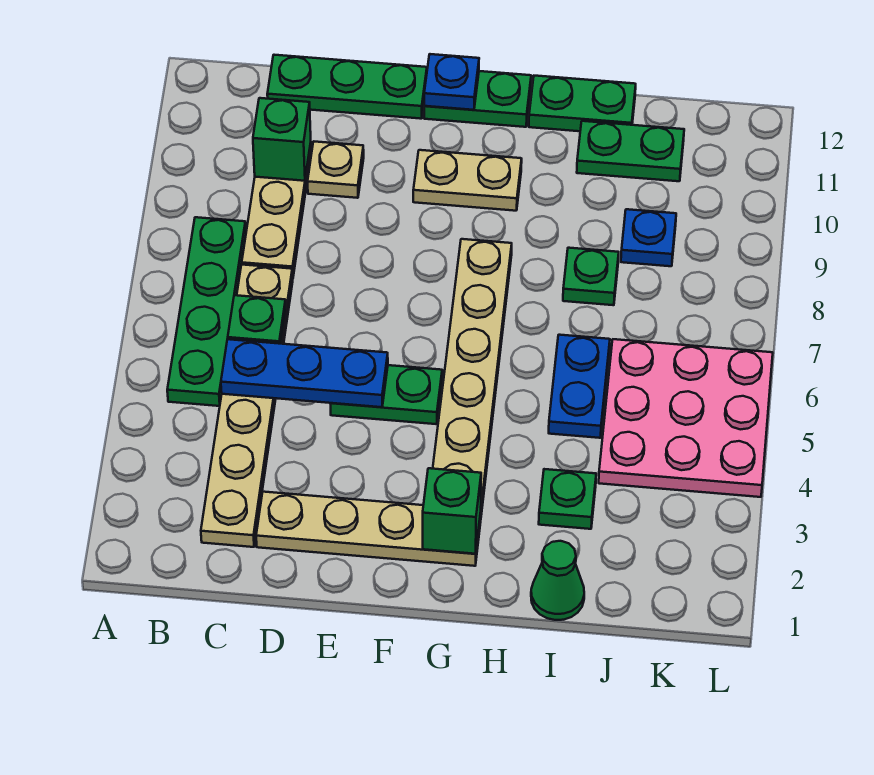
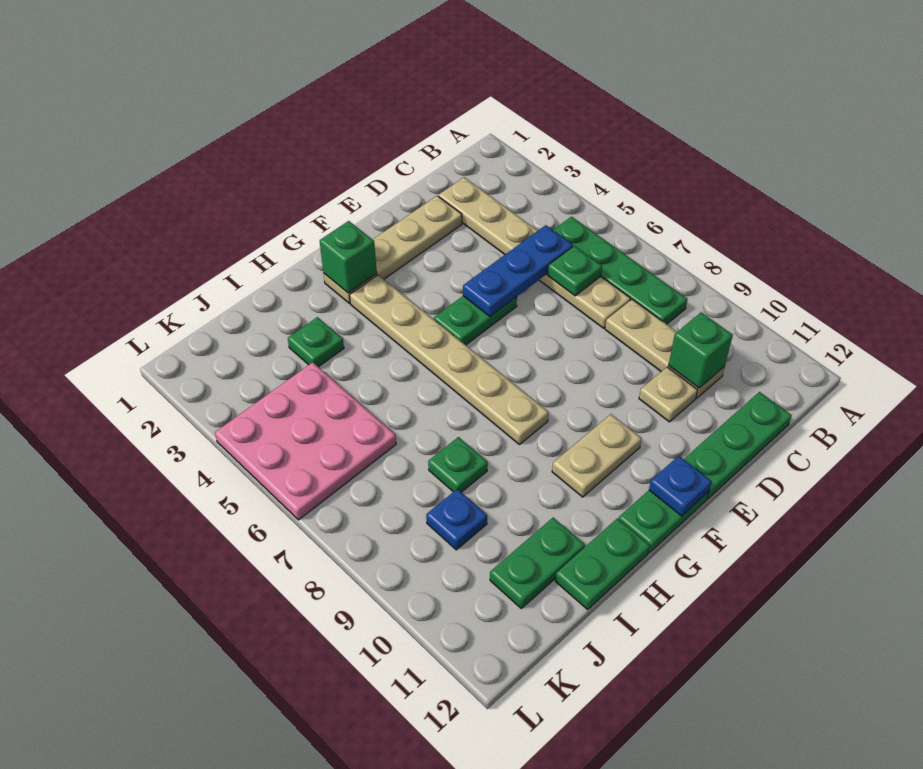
green cone I1 level 1 -> none
blue plate I5:I6 level 1 -> none

